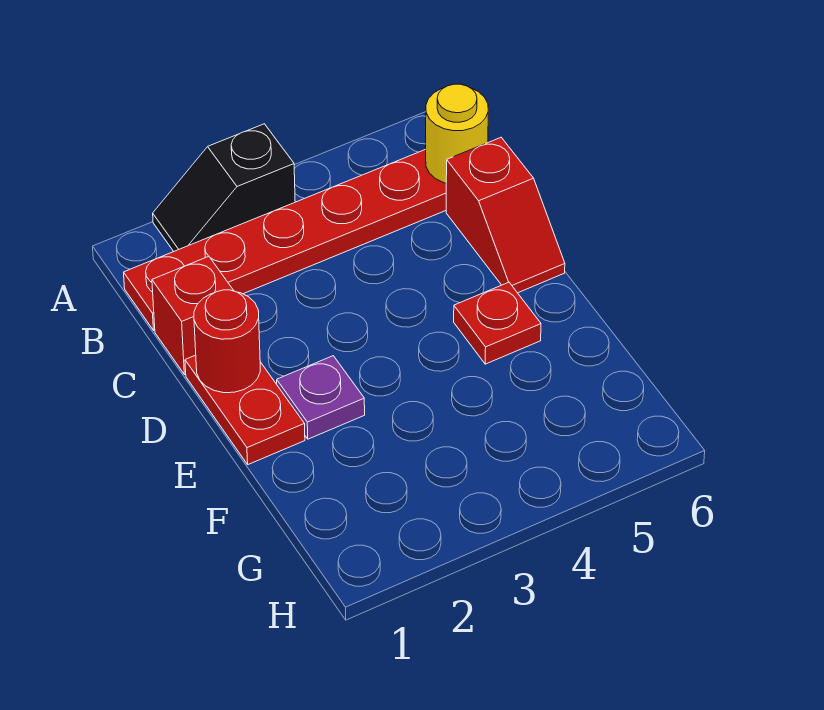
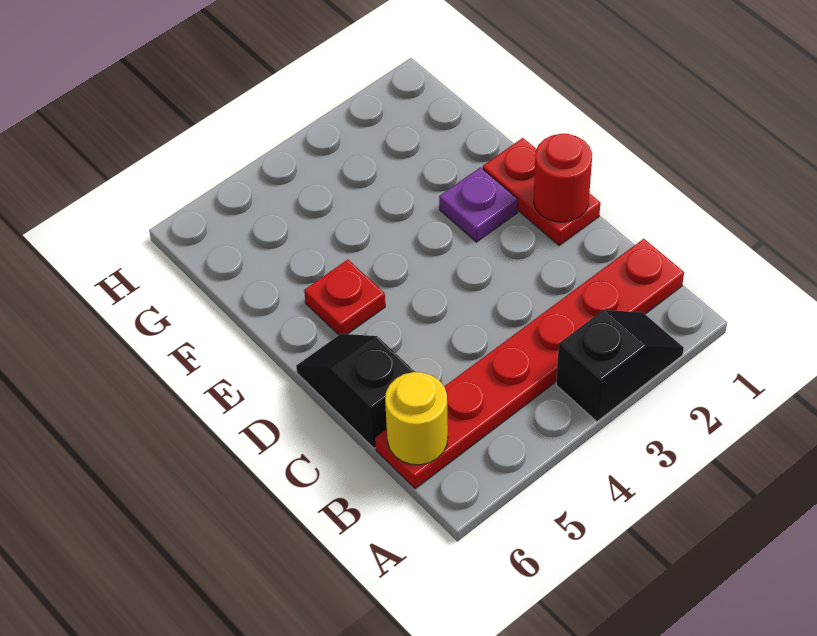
red brick C1 level 1 -> none
red slope C6:D6 level 1 top C -> black slope C6:D6 level 1 top C

